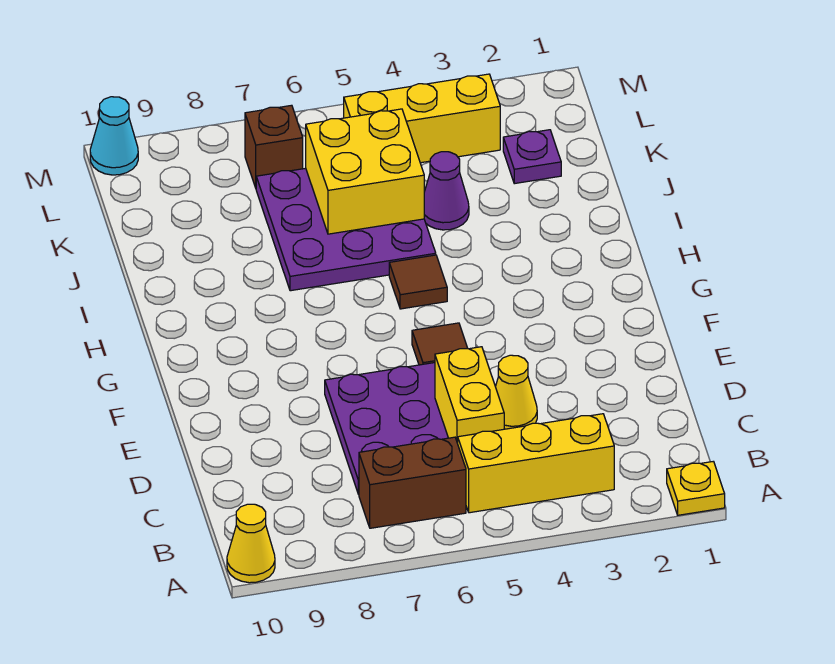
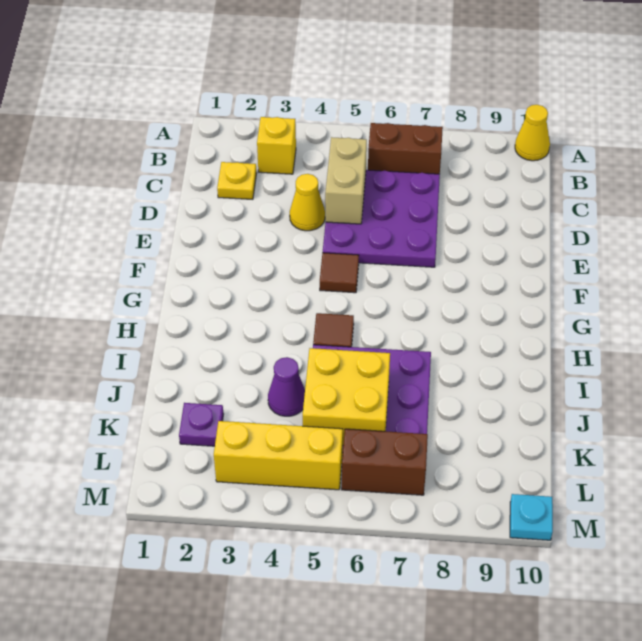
yellow plate A1 level 1 -> yellow plate C2 level 1
yellow brick B3:B5 level 1 -> yellow brick B3 level 1
yellow brick C5:D5 level 2 -> tan brick C5:D5 level 2
brown brick L7 level 1 -> brown brick L6:L7 level 1
cyan cone M10 level 1 -> cyan plate M10 level 1

